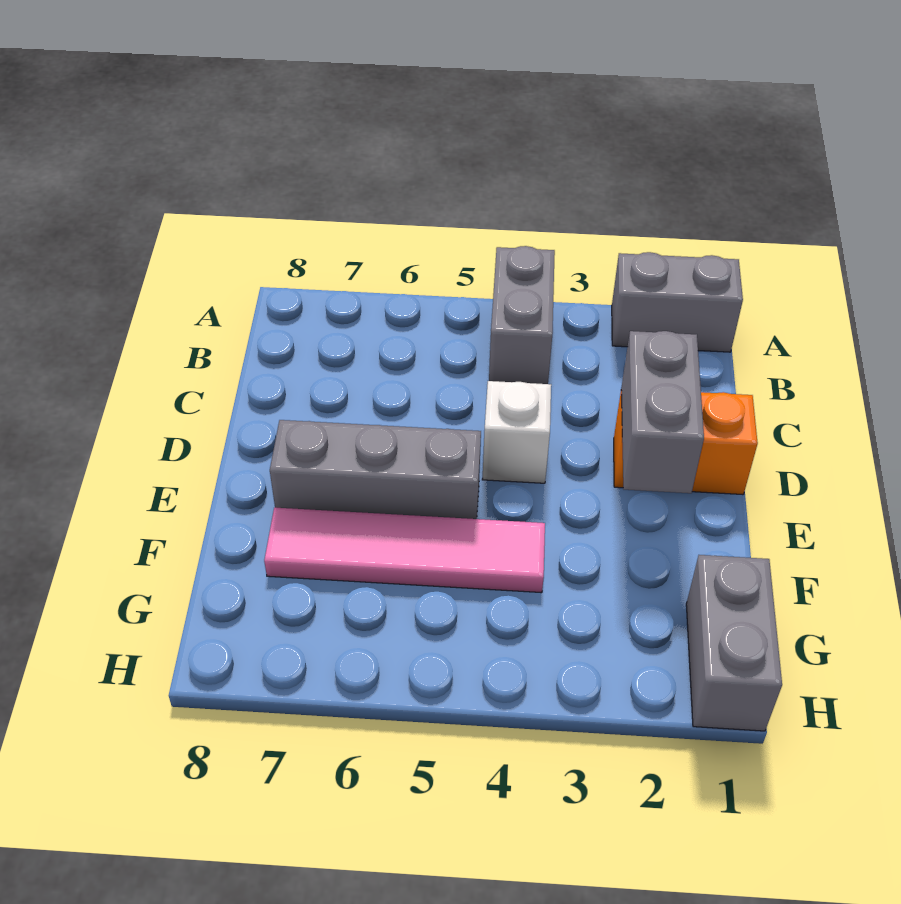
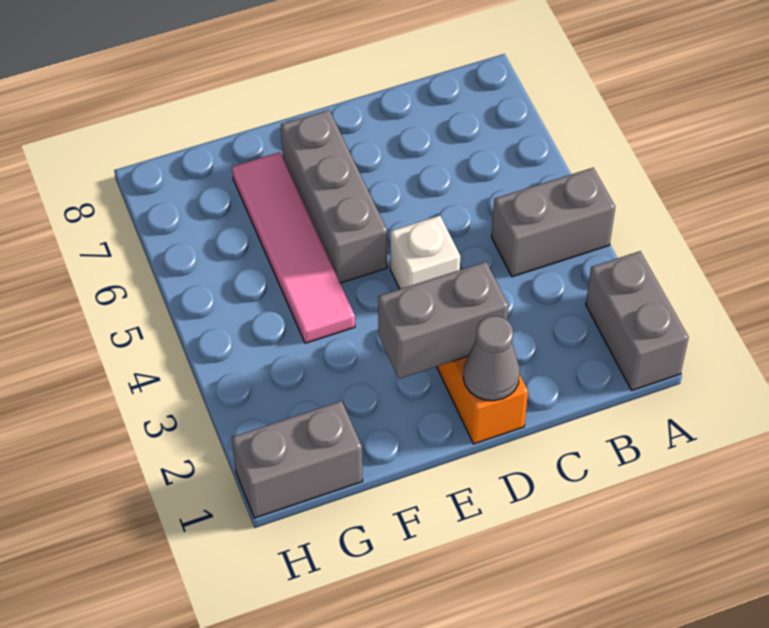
none -> grey cone D1 level 2

